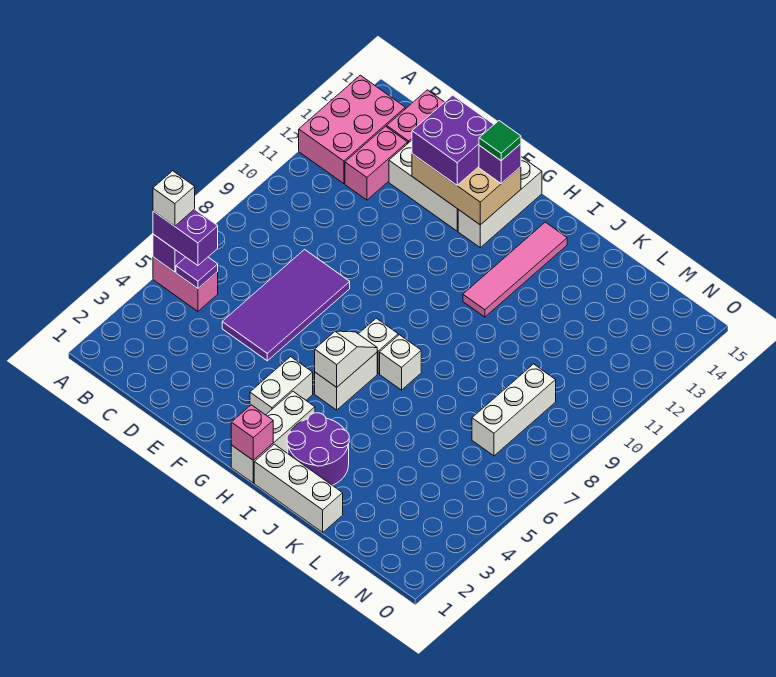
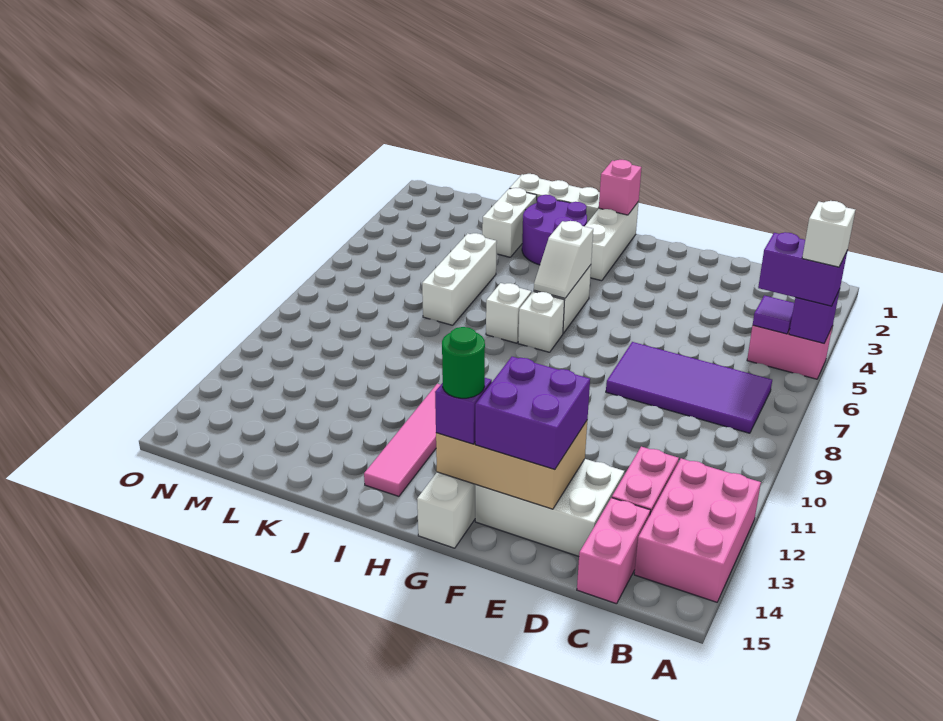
purple tile D5:E8 level 1 -> purple tile B7:E8 level 1
white brick G3:G4 level 1 -> white brick K2:K3 level 1
green tile G14 level 4 -> green round brick G14 level 4
white brick M7:M9 level 1 -> white brick K5:K7 level 1

